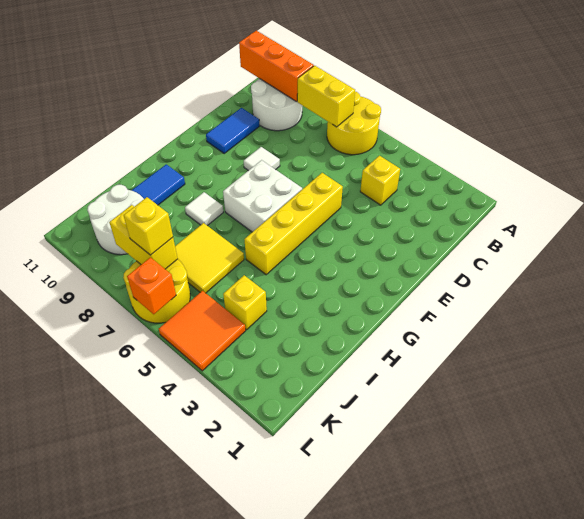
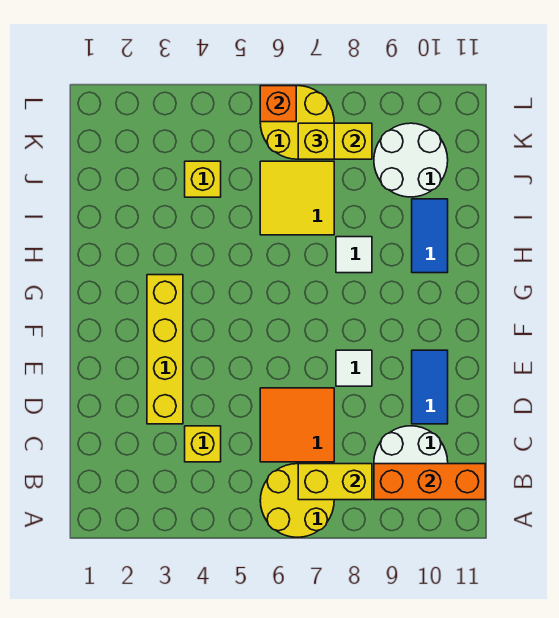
yellow brick E5:H5 level 1 -> yellow brick D3:G3 level 1
white brick F6:G7 level 1 -> none
orange tile K4:L5 level 1 -> orange tile C6:D7 level 1

